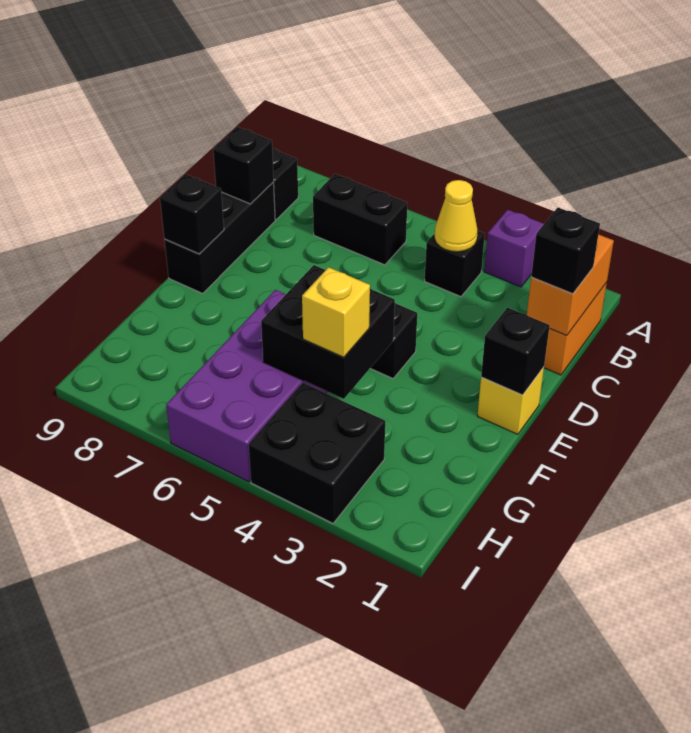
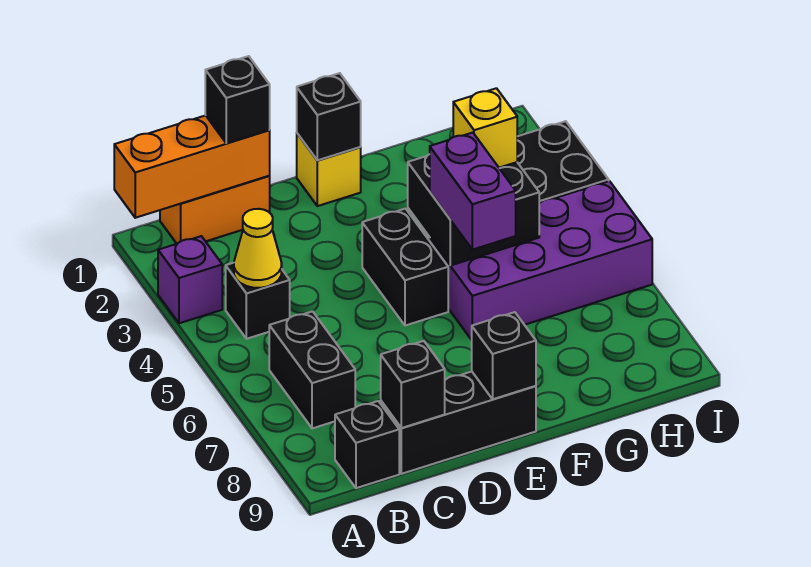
orange brick B1:C1 level 2 -> orange brick A1:C1 level 2
none -> purple brick F5:F6 level 3

